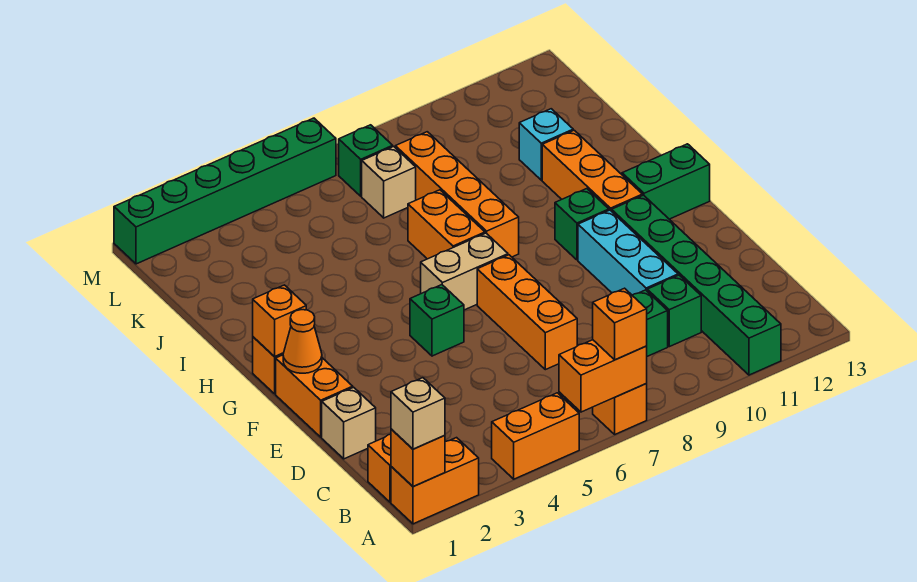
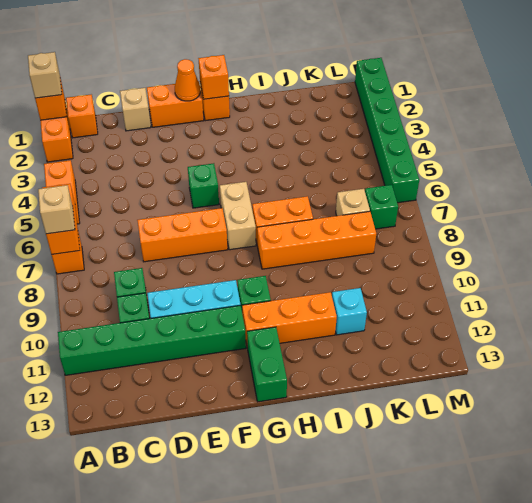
orange brick A7 level 3 -> tan brick A7 level 3

